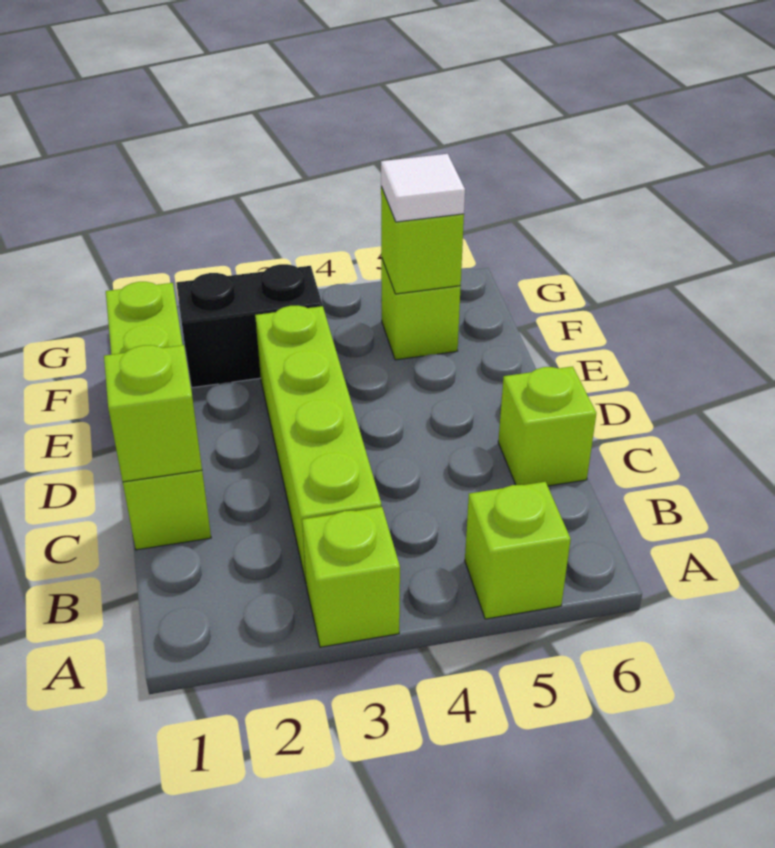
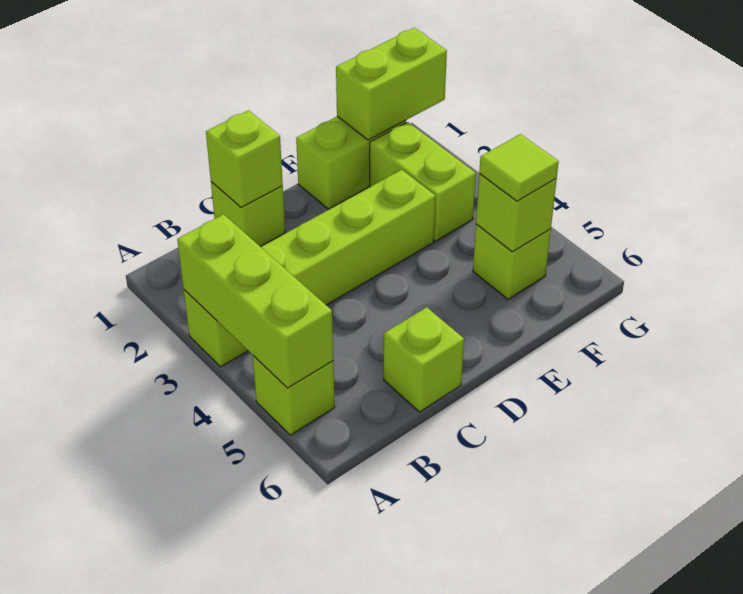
none -> lime brick A3:A5 level 2
none -> lime brick F1:G1 level 2
black brick F2:F3 level 1 -> lime brick F2:F3 level 1
white tile F5 level 3 -> lime tile F5 level 3

